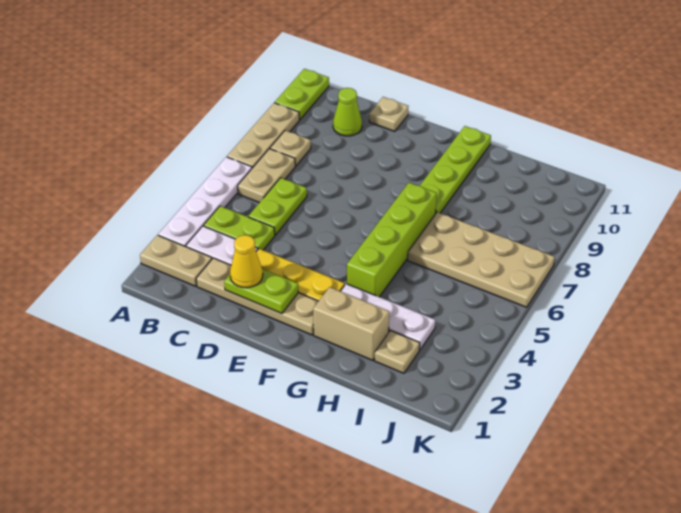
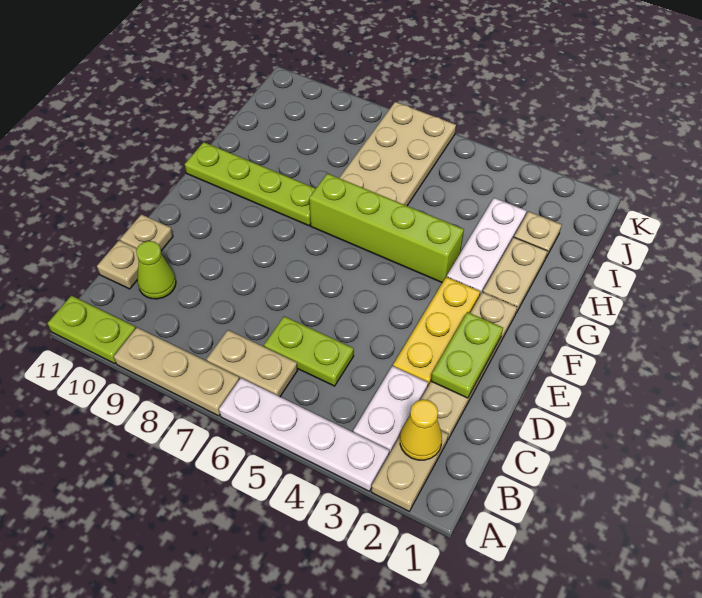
lime plate B4:C4 level 1 -> none
tan plate B8 level 1 -> tan plate C11 level 1
yellow cone D2 level 3 -> yellow cone B2 level 2
tan brick G2:H2 level 1 -> tan plate G2:H2 level 1

